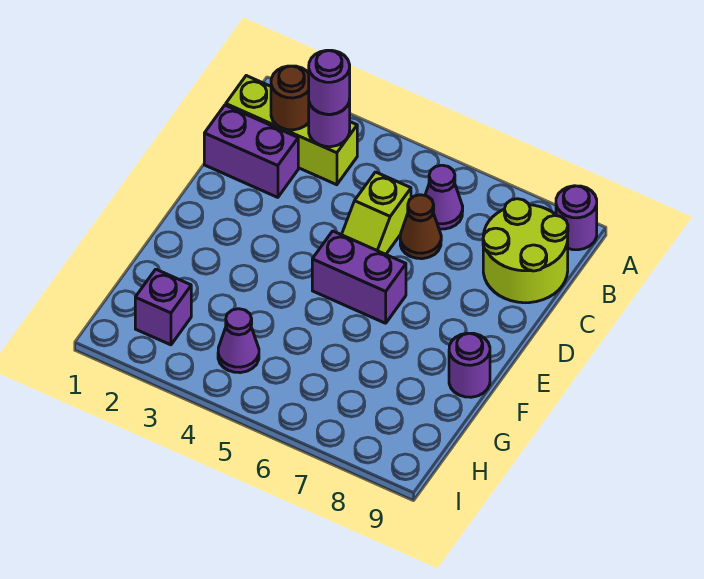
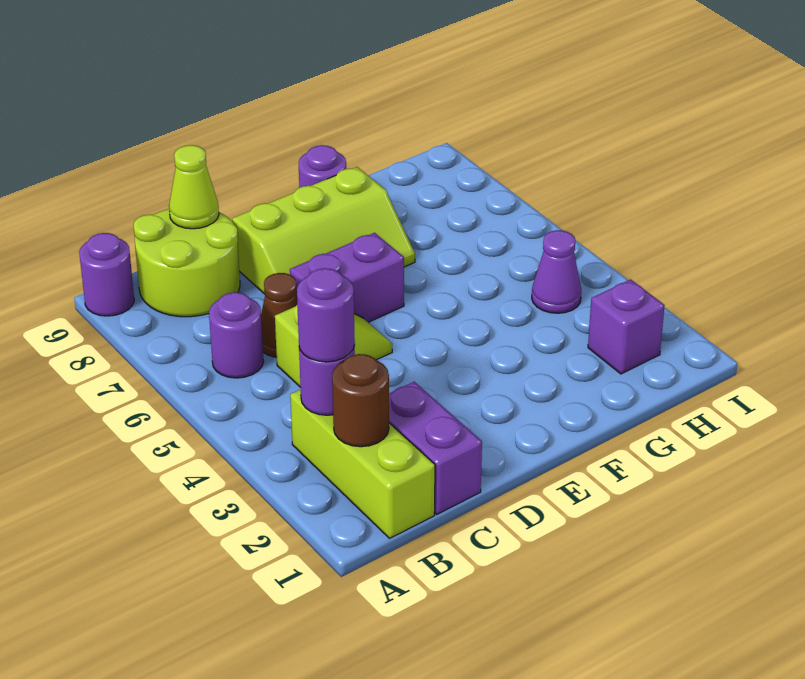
purple cone B6 level 1 -> purple round brick B6 level 1
none -> lime cone C9 level 2
none -> lime slope D7:F8 level 1 top 8
purple brick E5:E6 level 1 -> purple brick D6:E6 level 1

